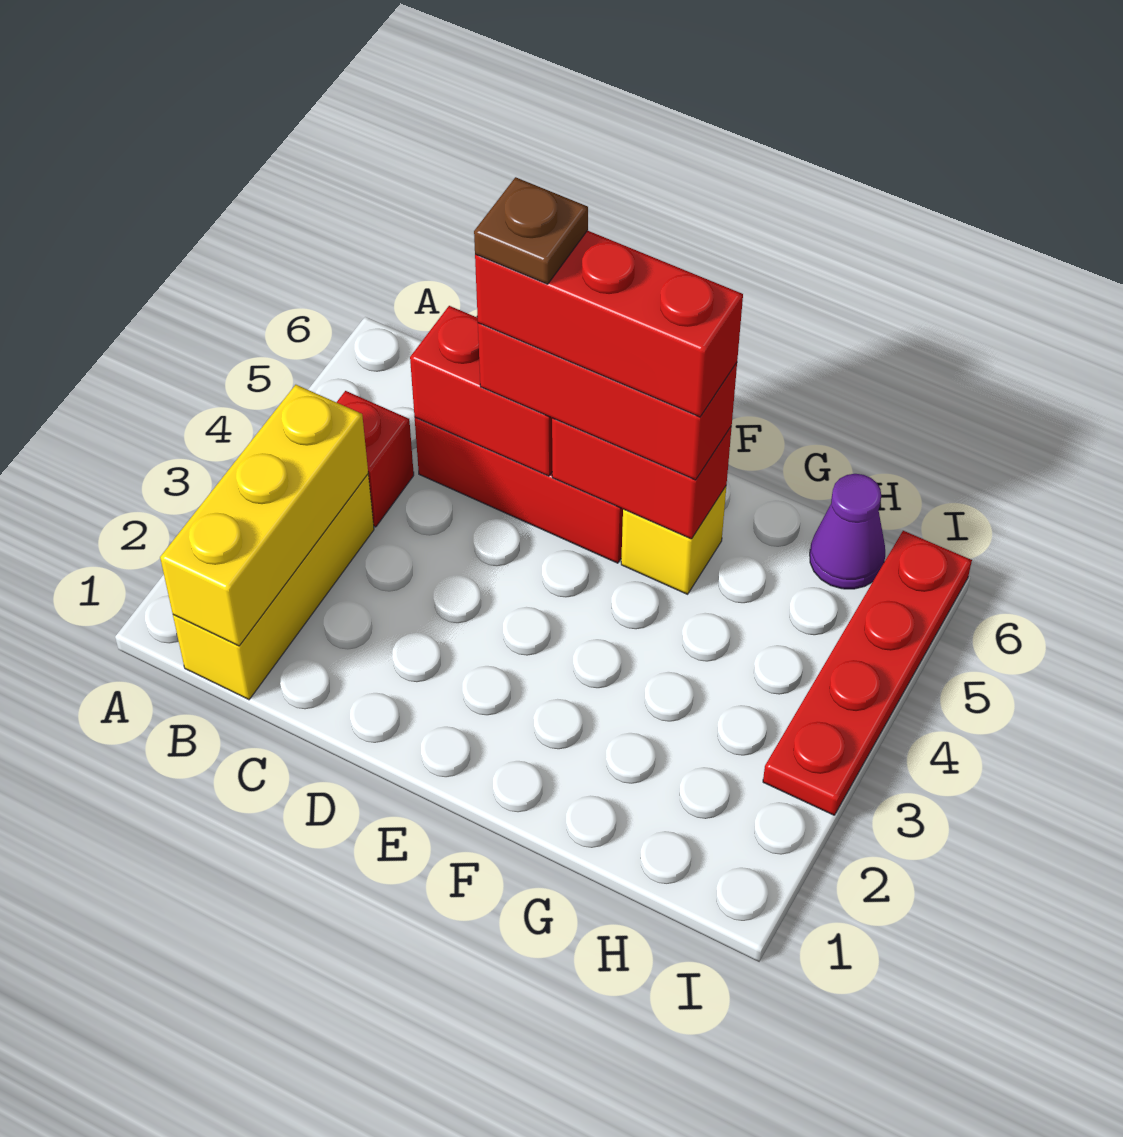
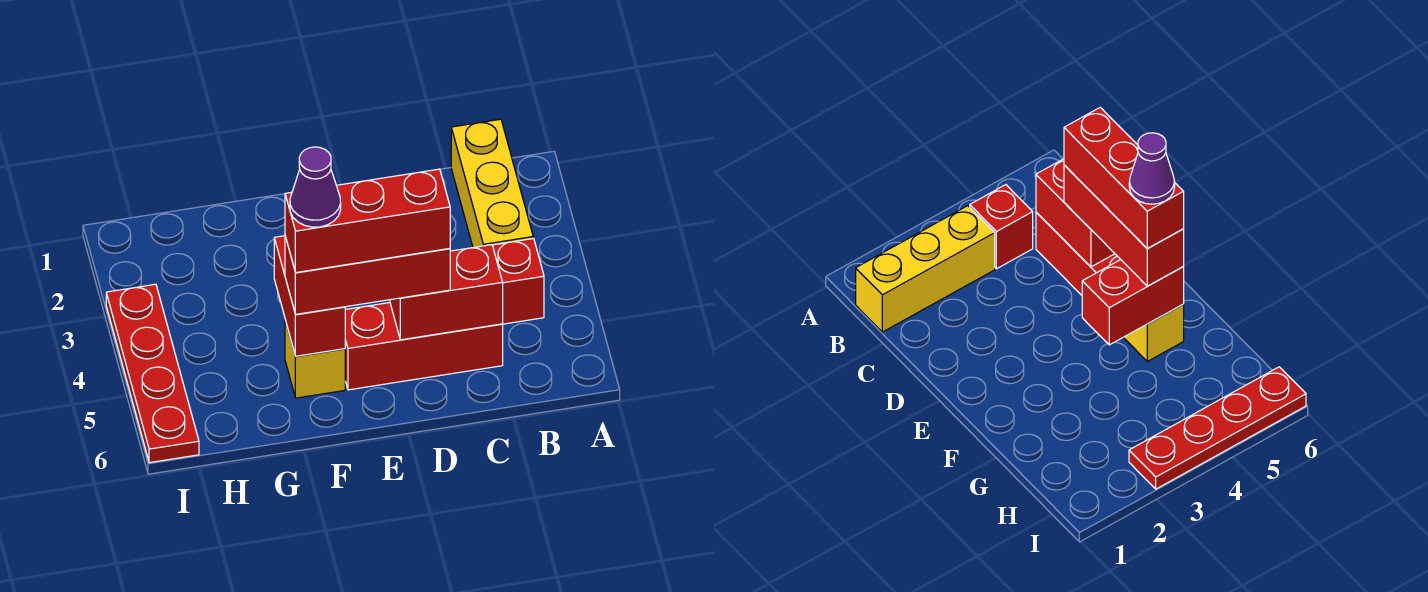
yellow brick B1:B3 level 2 -> none
brown plate D5 level 5 -> none
red brick E5:F5 level 2 -> red brick F4:F5 level 2
purple cone H6 level 1 -> purple cone F5 level 5

